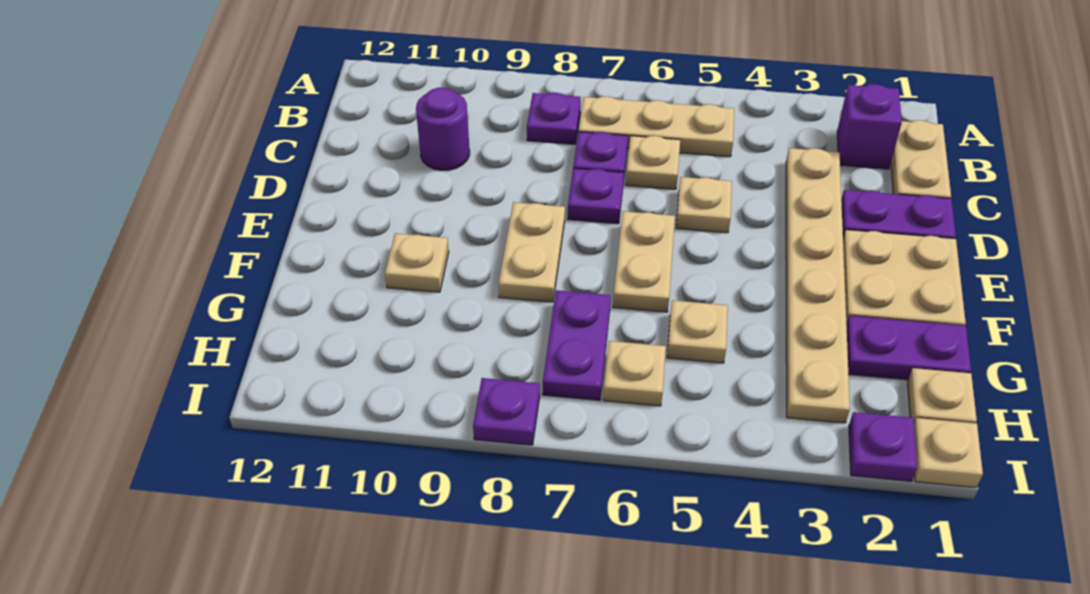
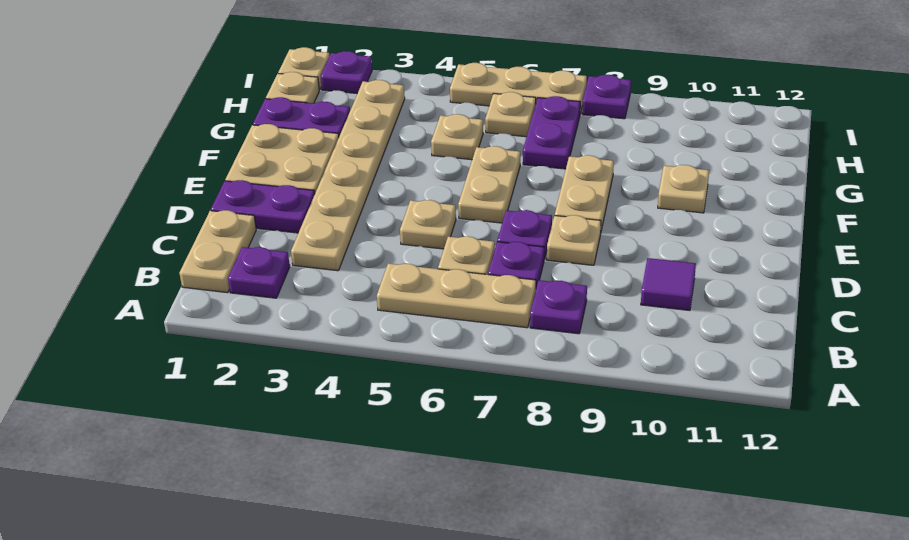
purple brick B2 level 1 -> purple plate B2 level 1
purple round brick C10 level 1 -> purple tile C10 level 1
none -> tan plate D8 level 1
none -> tan plate I5:I7 level 1

